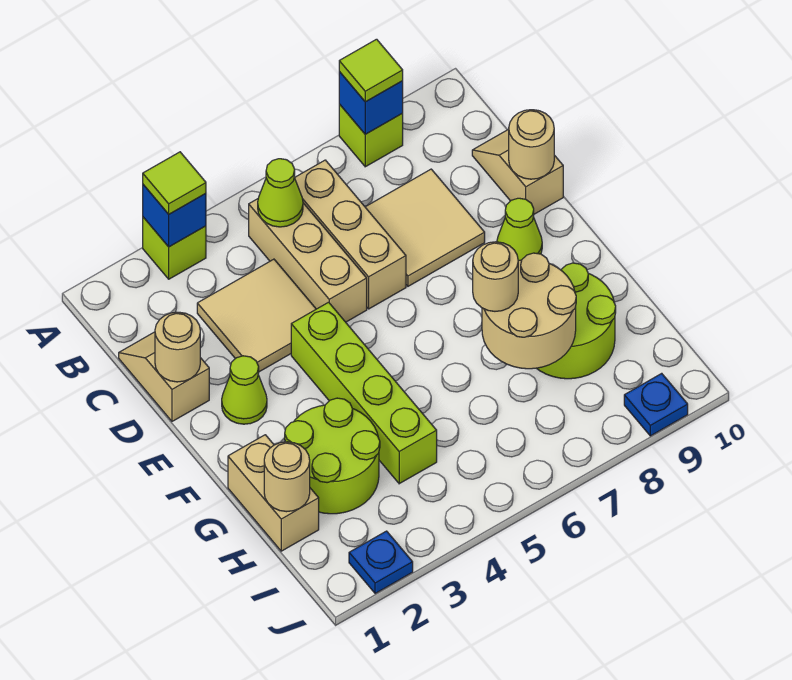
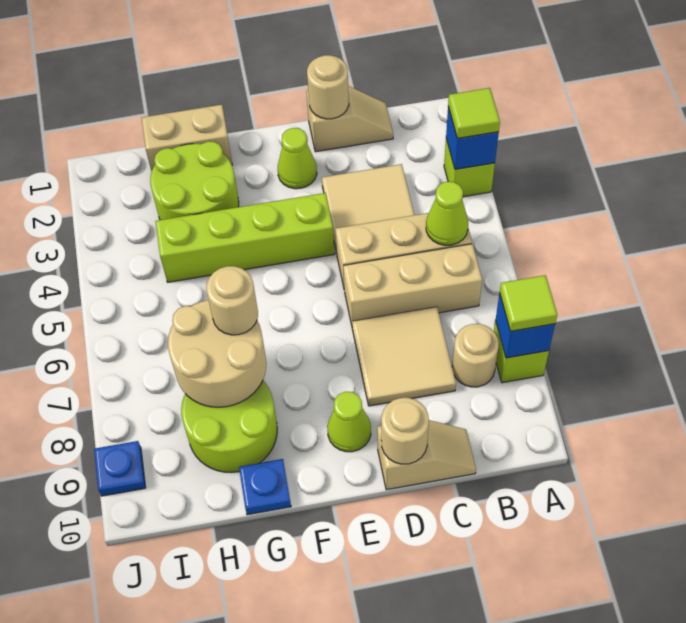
tan round brick H1 level 2 -> tan round brick B8 level 1
blue plate J2 level 1 -> blue plate G10 level 1

